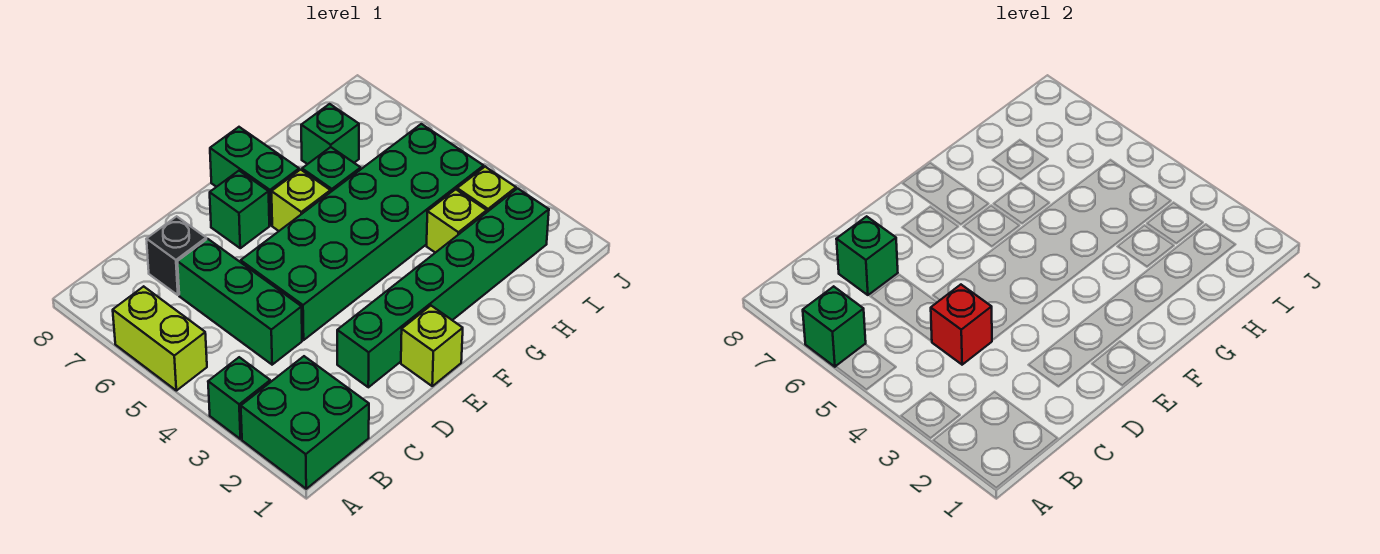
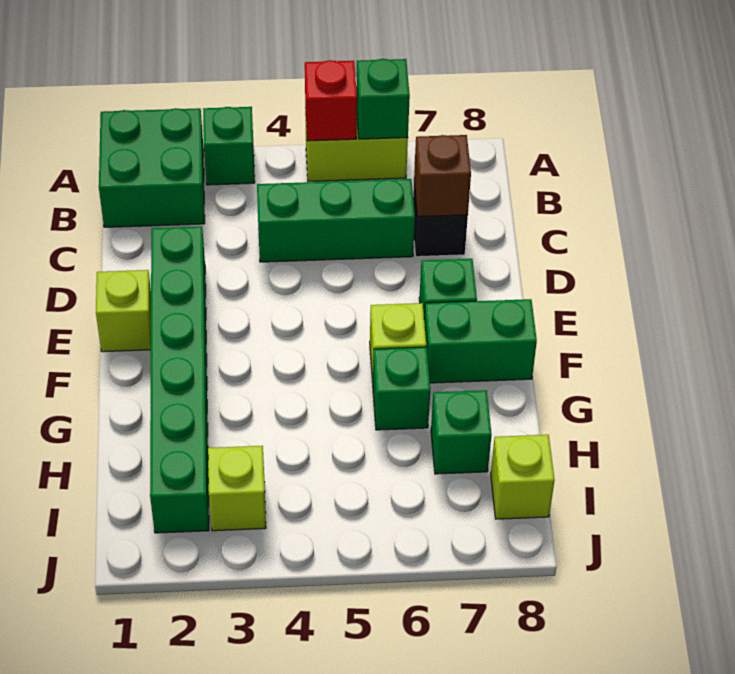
red brick C4 level 2 -> red brick A5 level 2
green brick C7 level 2 -> brown brick C7 level 2
green brick D4:I5 level 1 -> none
lime brick H3 level 1 -> lime brick I8 level 1

